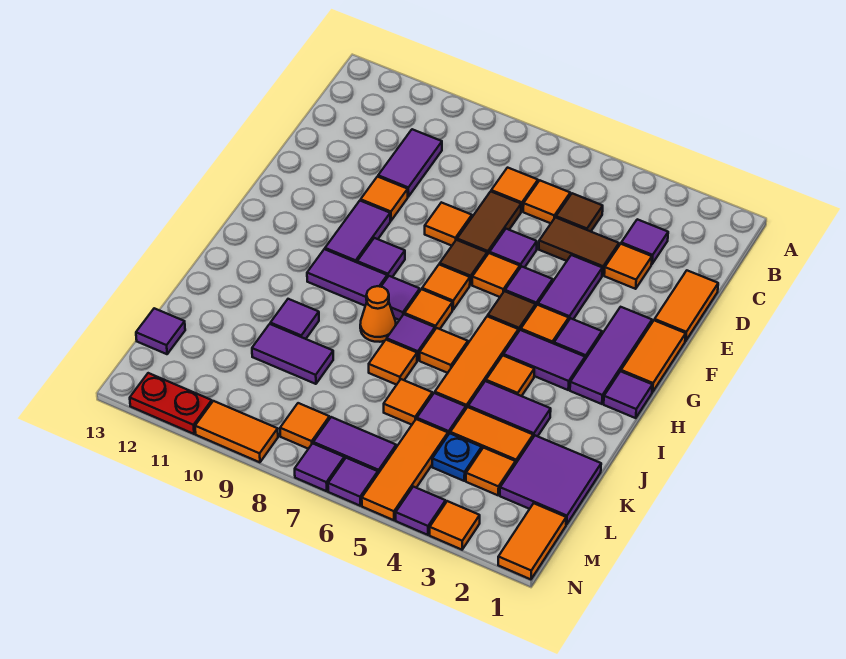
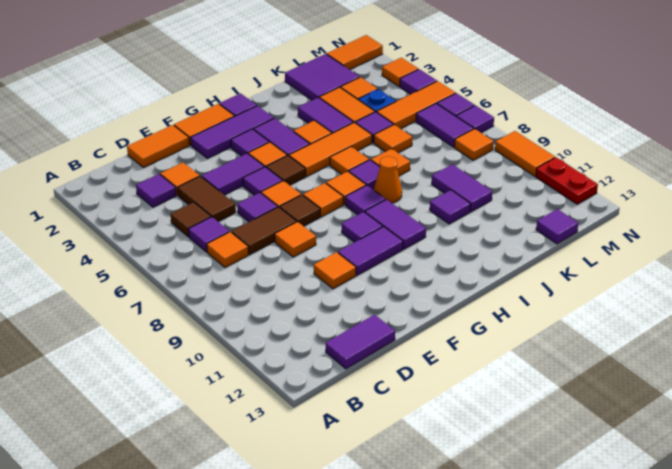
orange tile C6 level 1 -> purple tile C6 level 1
purple tile C10:D10 level 1 -> purple tile C13:D13 level 1

